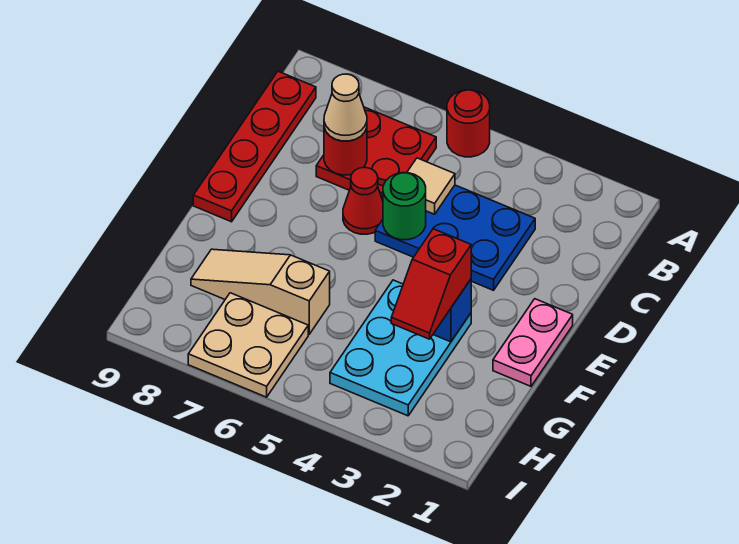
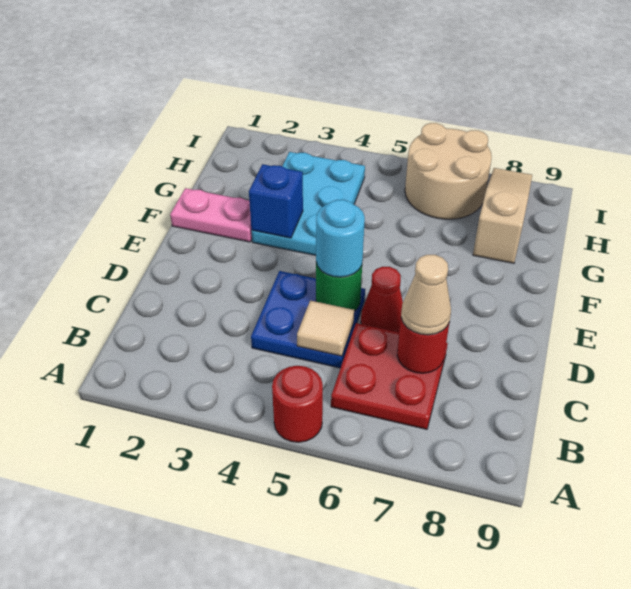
red plate B9:E9 level 1 -> none
blue plate C3:D5 level 1 -> blue plate C4:D5 level 1
none -> cyan round brick D5 level 3
pink plate E1:F1 level 1 -> pink plate F1:F2 level 1
red slope F3:G3 level 3 top F -> none
tan slope G6:G8 level 1 top 6 -> tan slope G8:I8 level 1 top G
tan plate H6:I7 level 1 -> tan round brick H6:I7 level 1

